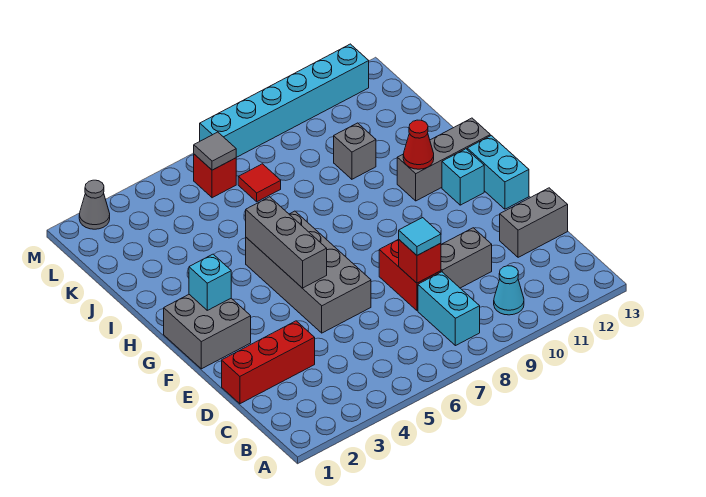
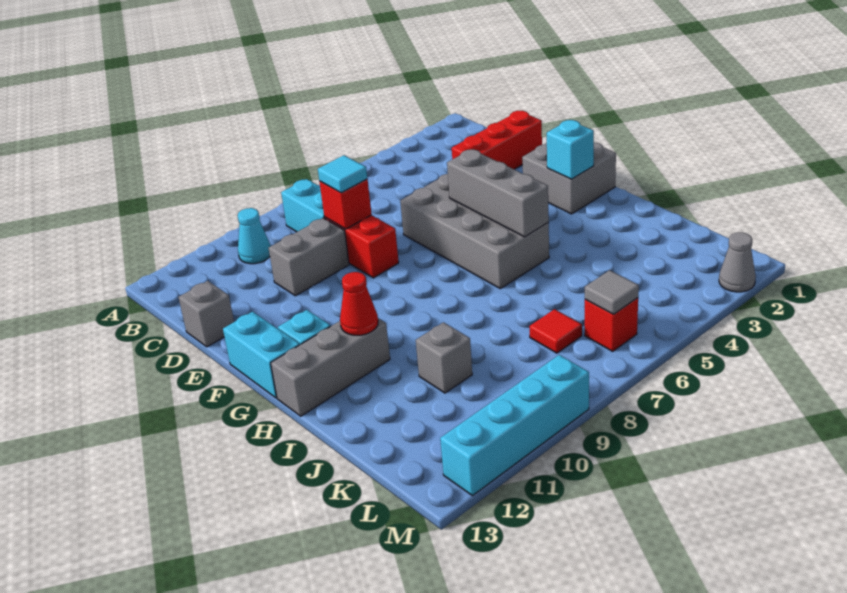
grey brick D12:D13 level 1 -> grey brick D13 level 1
cyan brick M7:M12 level 1 -> cyan brick M9:M12 level 1

